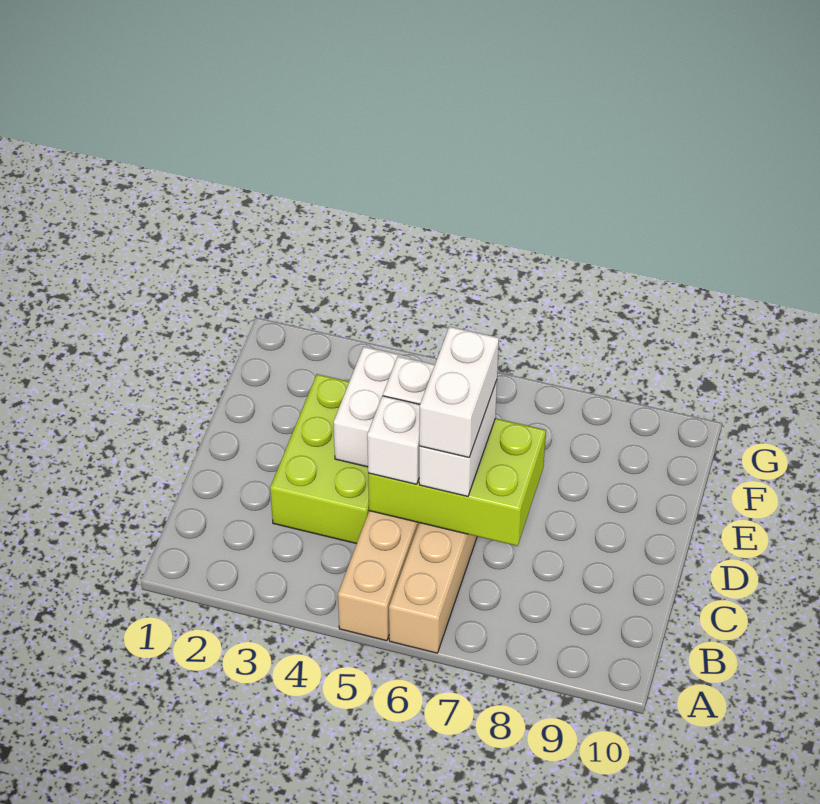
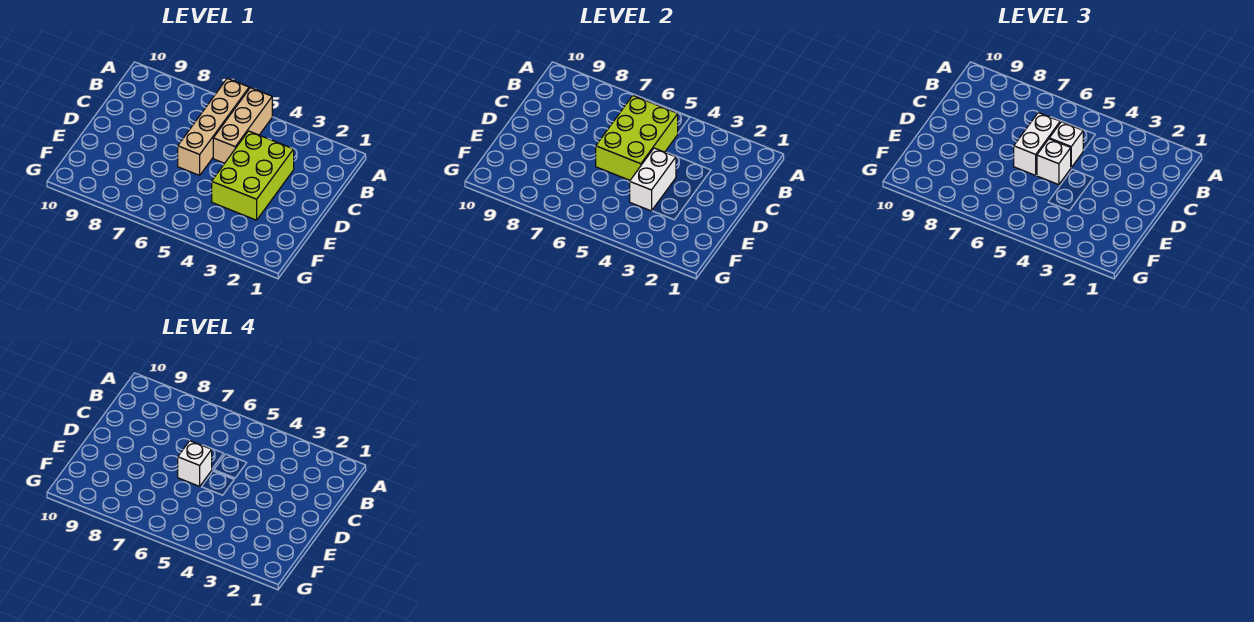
lime brick C5:D7 level 2 -> lime brick B5:D6 level 2
white brick C6:D6 level 4 -> white brick D6 level 4

